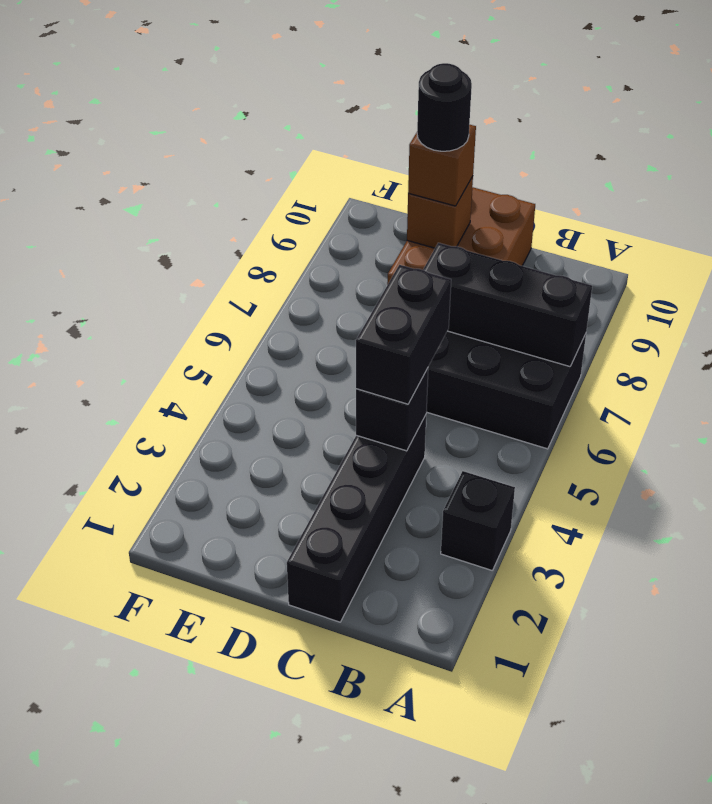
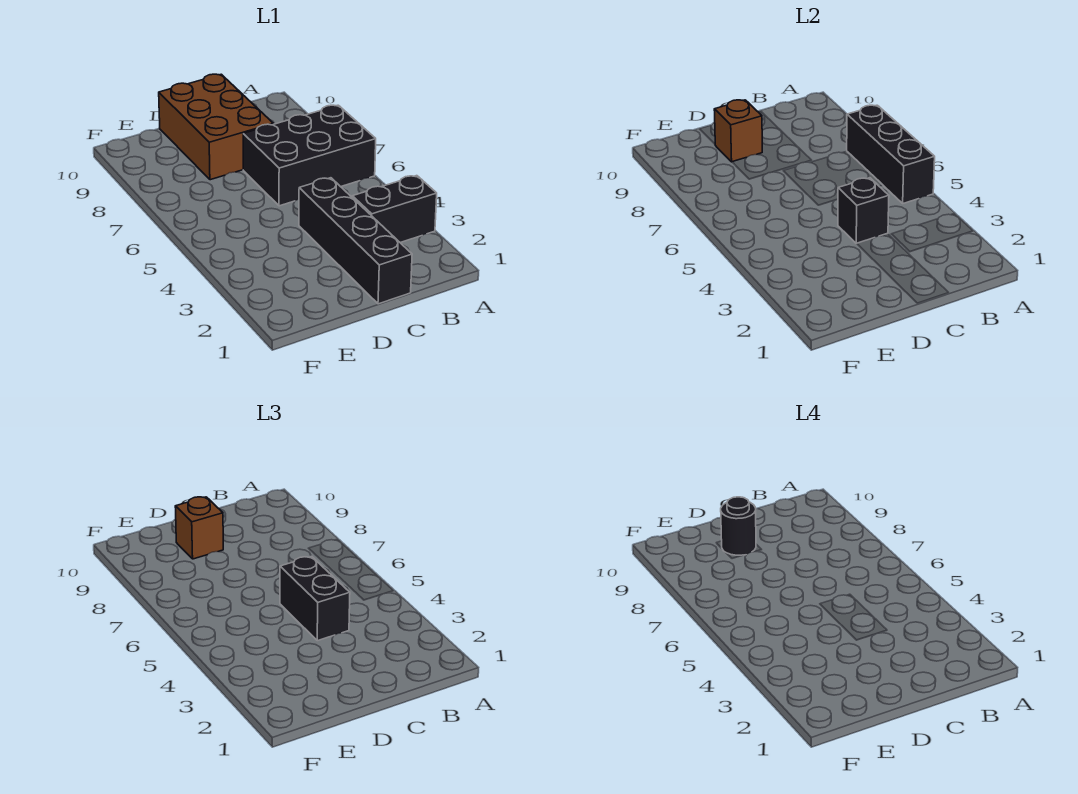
black brick A3 level 1 -> black brick A3:B3 level 1
black brick A7:C7 level 2 -> black brick A5:A7 level 2

